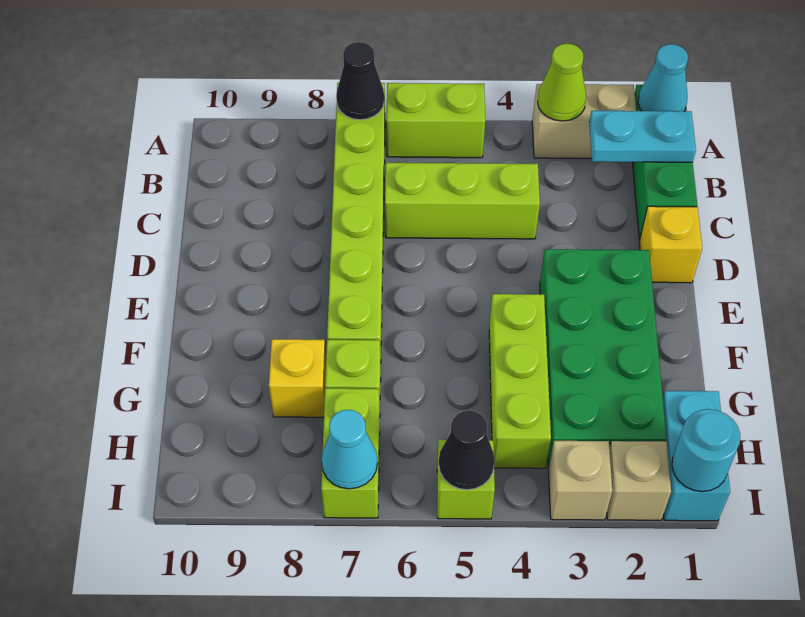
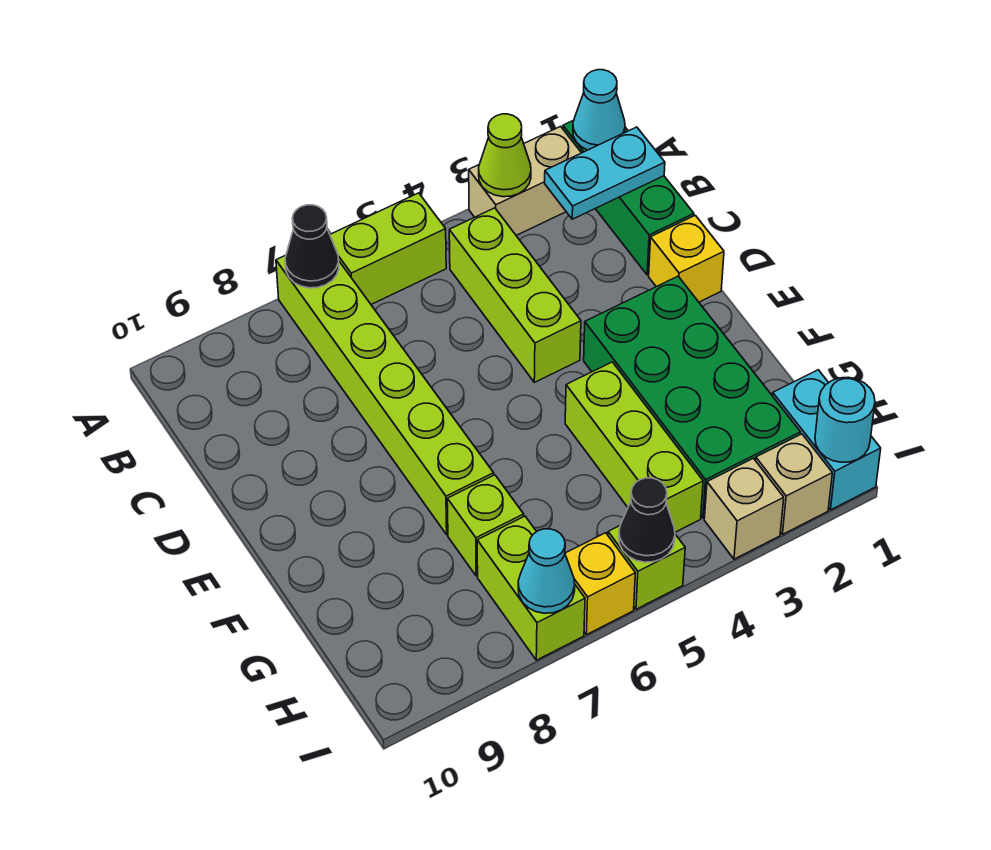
lime brick C4:C6 level 1 -> lime brick B4:D4 level 1
yellow brick G8 level 1 -> yellow brick I6 level 1

